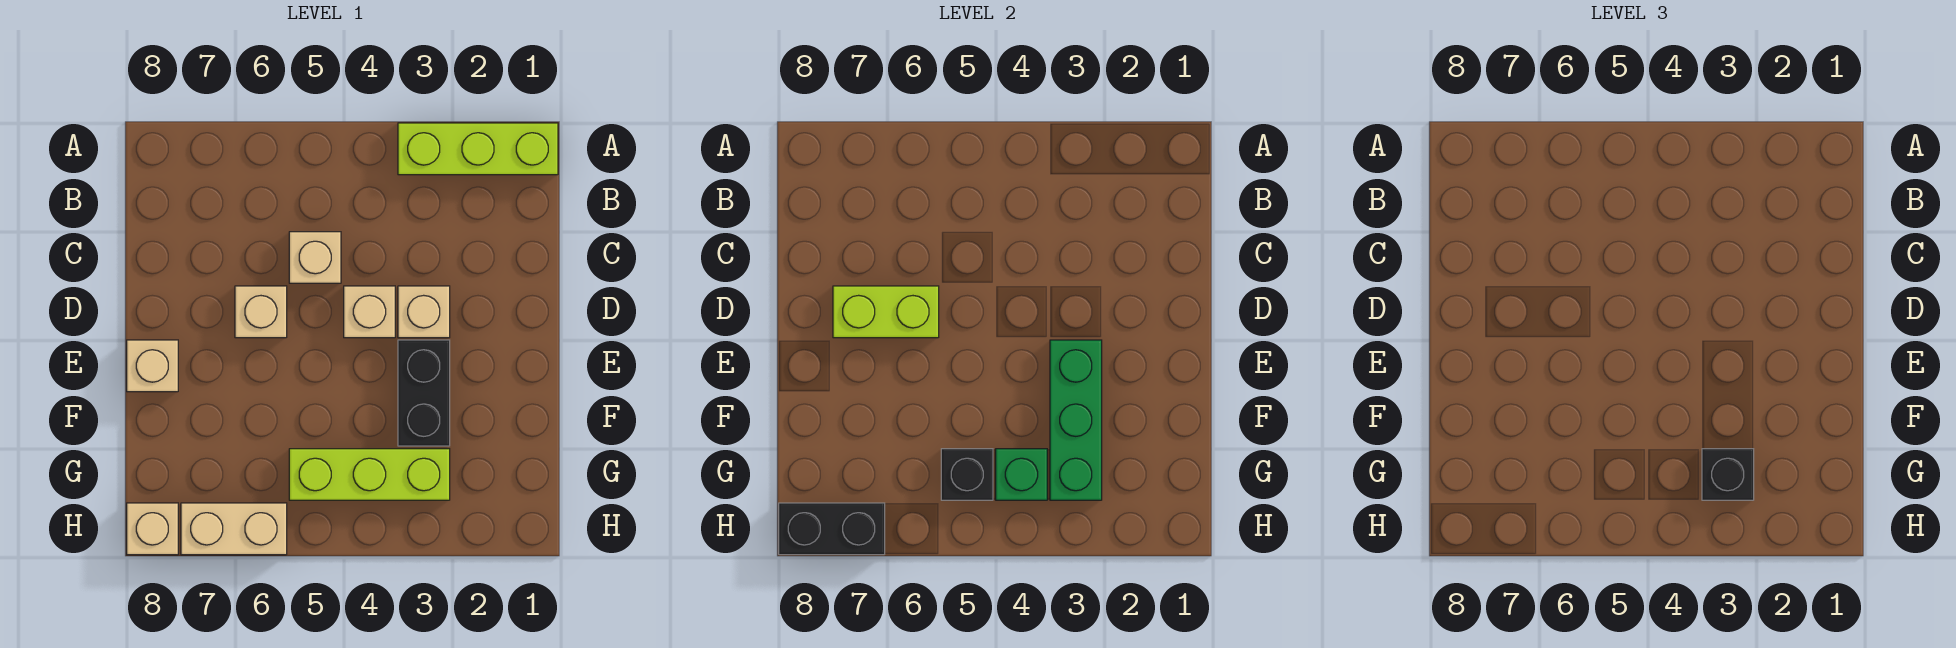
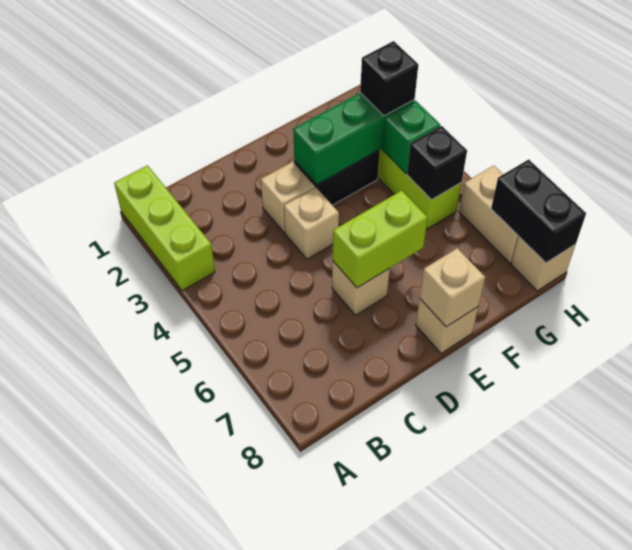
tan brick C5 level 1 -> tan brick E8 level 2
lime brick D6:D7 level 2 -> lime brick D6:E6 level 2

